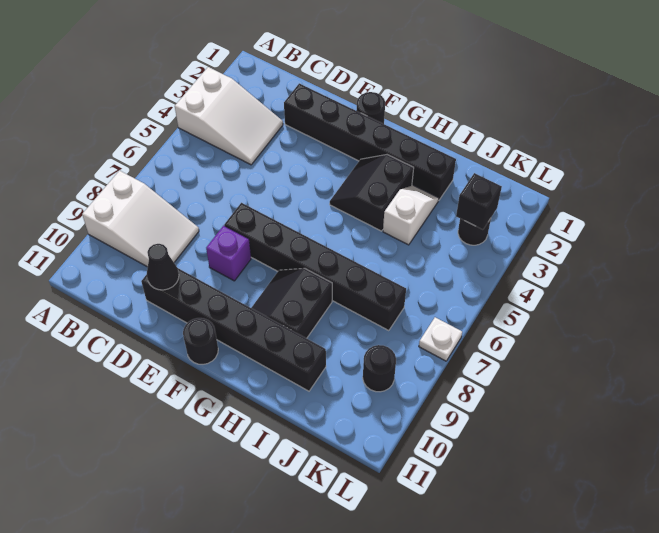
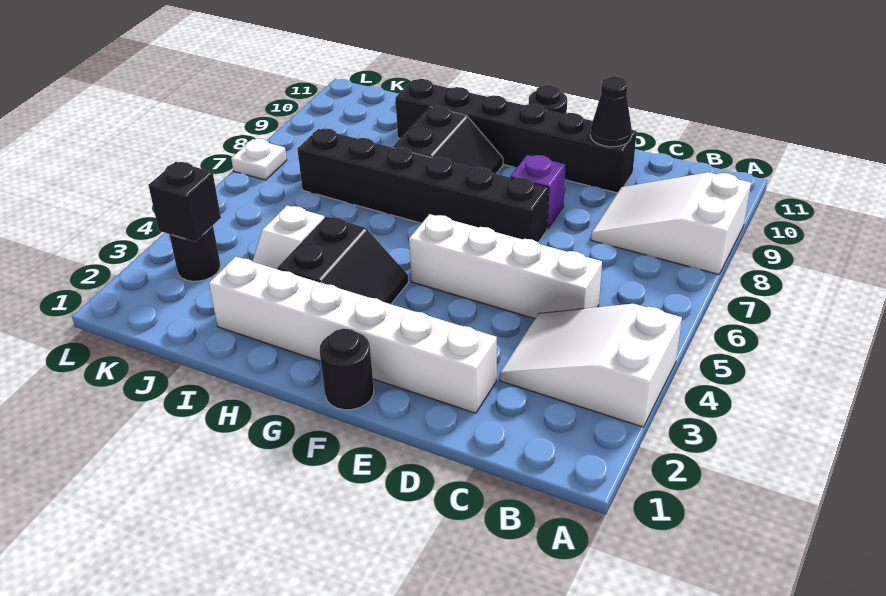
none -> white brick C5:F5 level 1
black brick D2:I2 level 1 -> white brick D2:I2 level 1
black round brick K9 level 1 -> none

